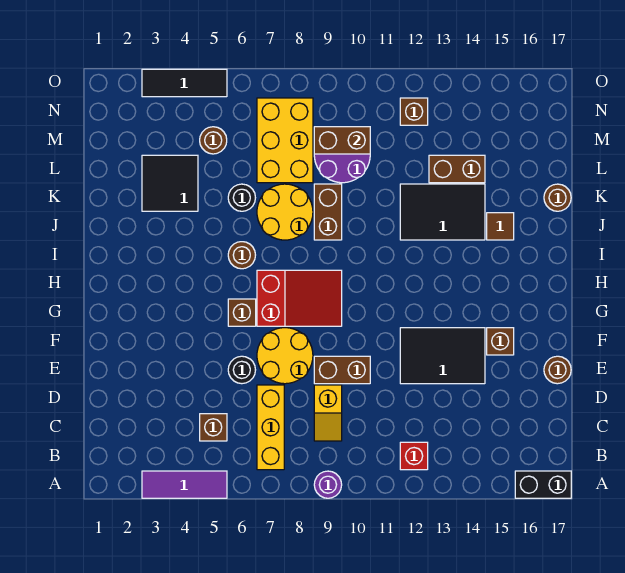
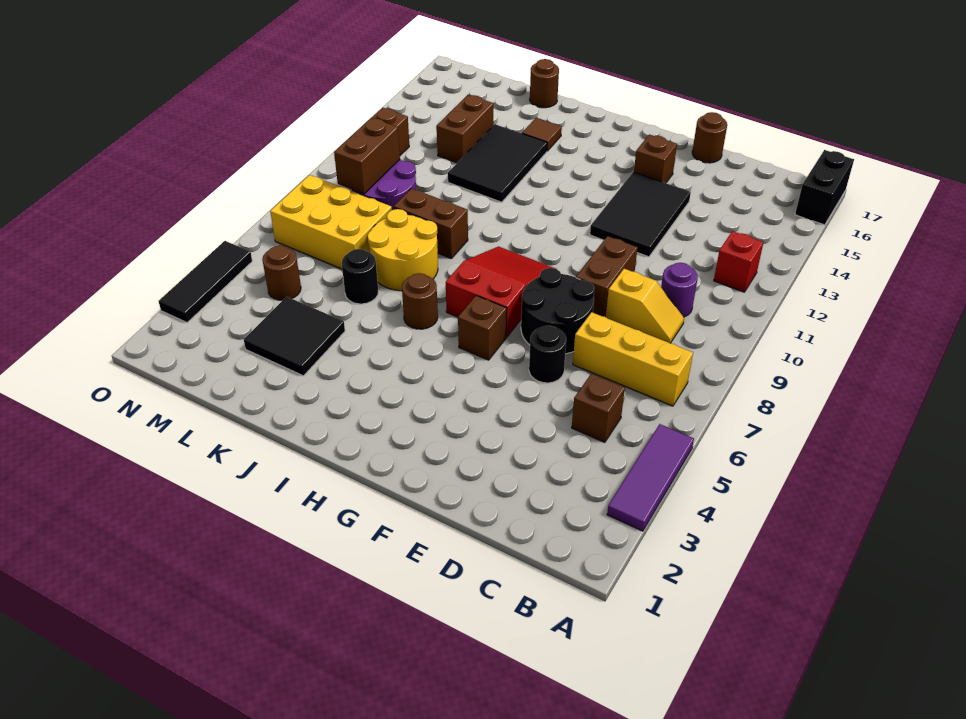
purple round brick A9 level 1 -> purple round brick C10 level 1
yellow round brick E7:F8 level 1 -> black round brick E7:F8 level 1

